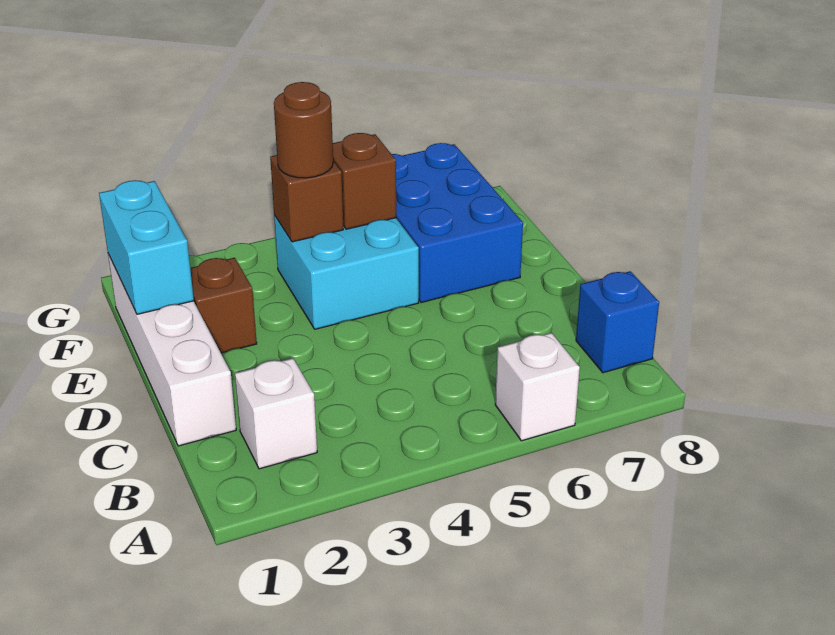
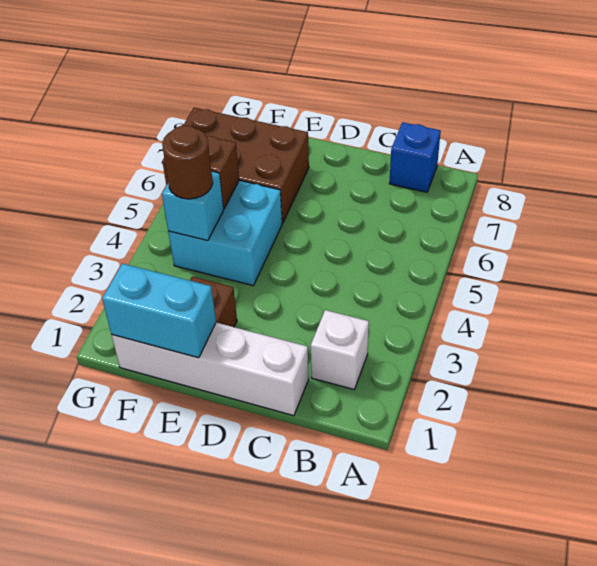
white brick A6 level 1 -> none
blue brick E6:G7 level 1 -> brown brick E6:G7 level 1
brown brick F4 level 2 -> cyan brick F4 level 2

